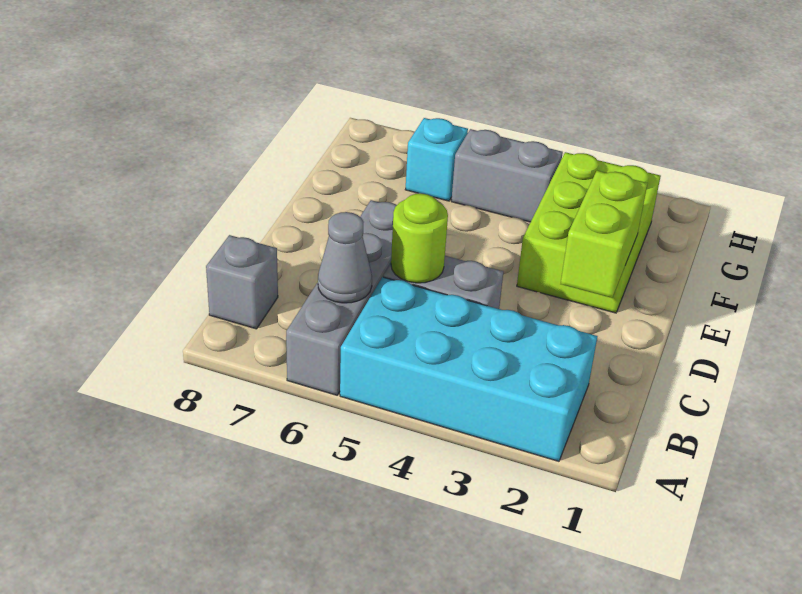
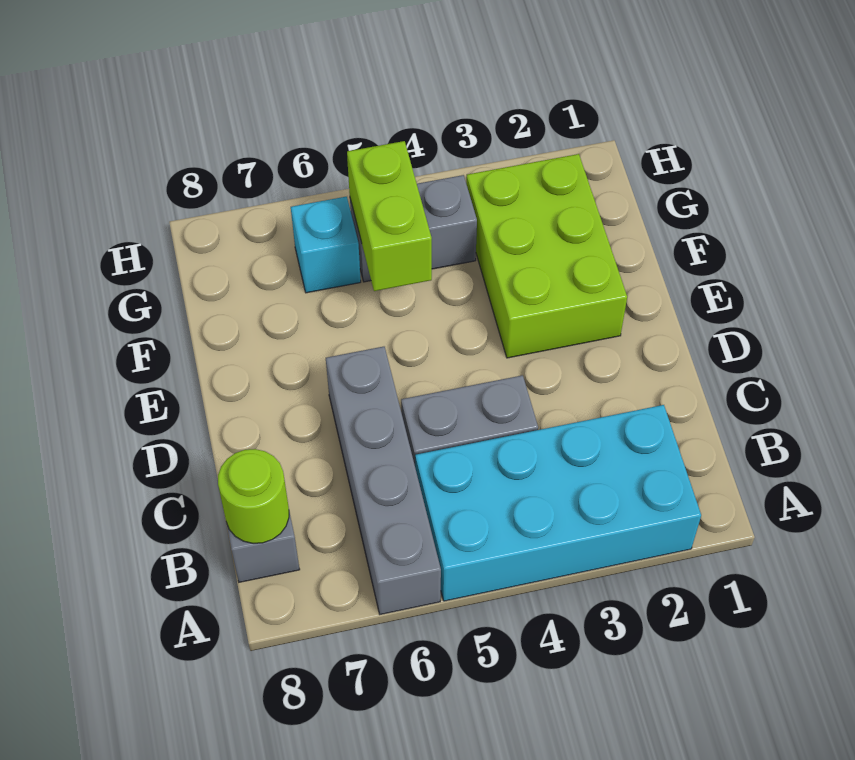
grey cone B6 level 2 -> none
lime round brick C5 level 2 -> lime round brick B8 level 2
lime brick D2:E2 level 2 -> lime brick F5:G5 level 2

